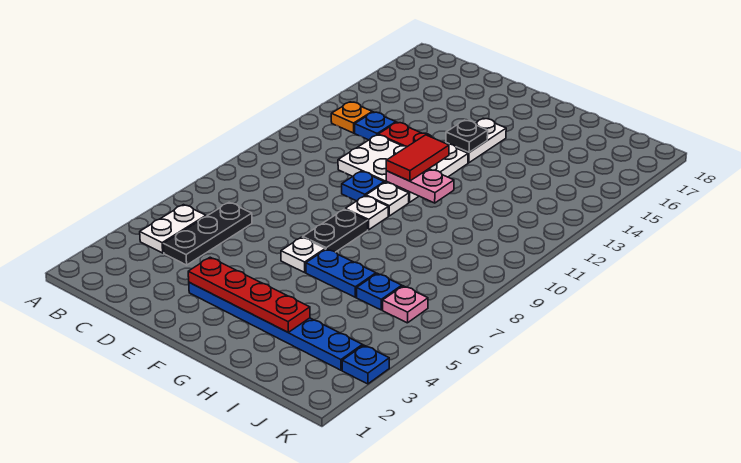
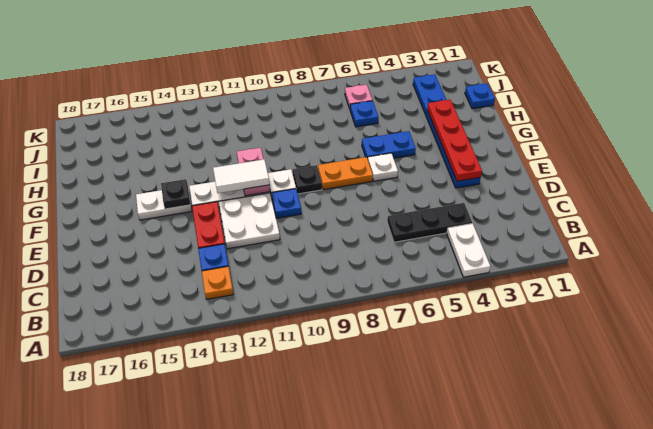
white plate B4:B5 level 1 -> white plate A4:B4 level 1
black plate F7:F8 level 1 -> orange plate F7:F8 level 1
white plate F9 level 1 -> black plate F9 level 1
red tile F11:F12 level 3 -> white tile F11:F12 level 3
blue plate G6:H6 level 1 -> blue plate G5:G6 level 1
blue plate K3 level 1 -> blue plate I1 level 1

